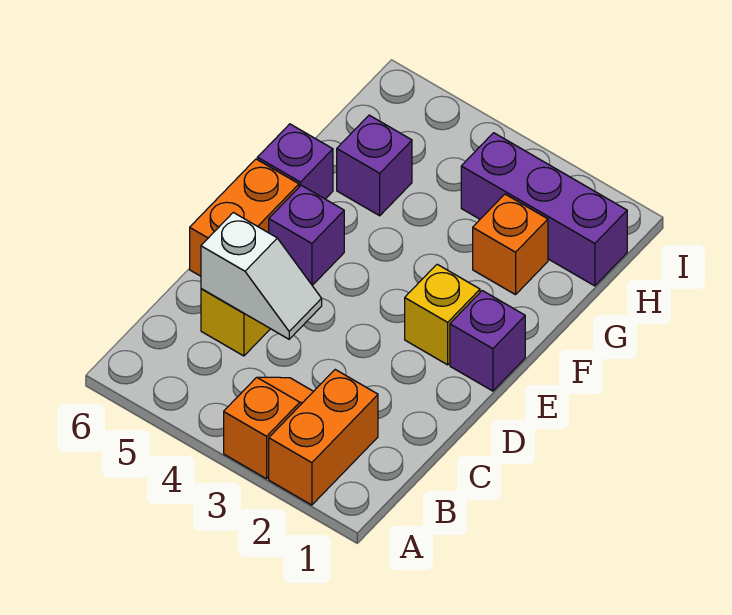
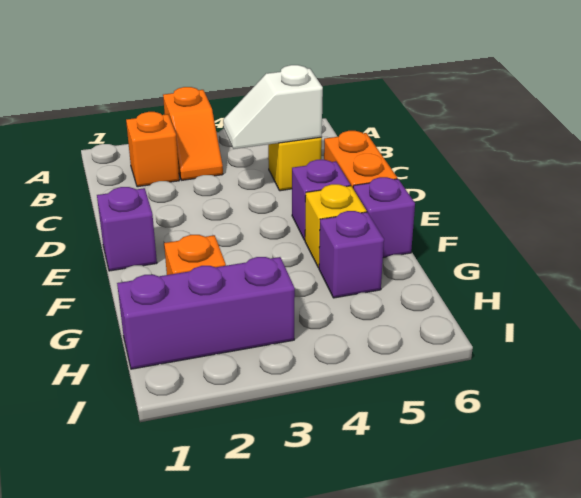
orange brick A2:B2 level 1 -> orange brick B2 level 1
yellow brick E2 level 1 -> yellow brick F5 level 1

